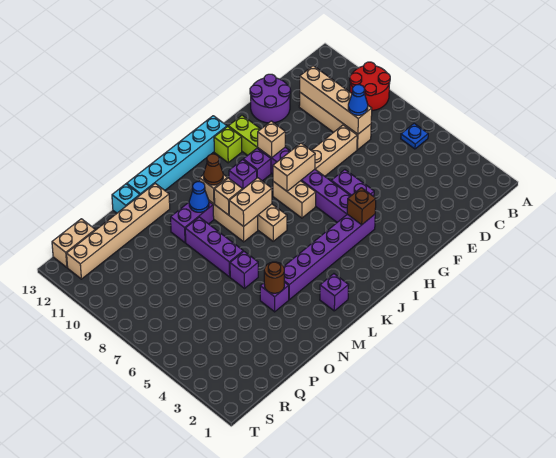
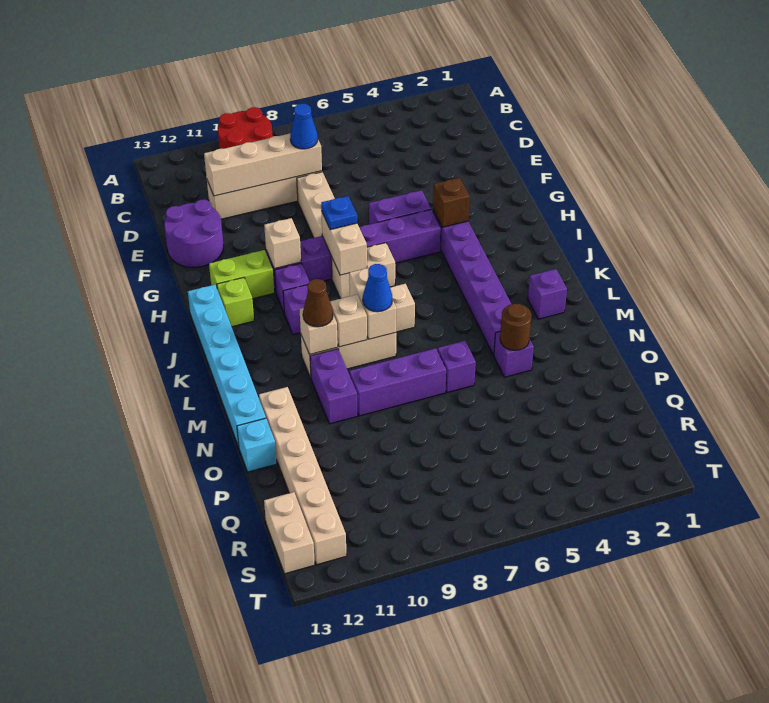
blue plate B6 level 1 -> blue plate H8 level 3
blue cone M10 level 2 -> blue cone L8 level 3

